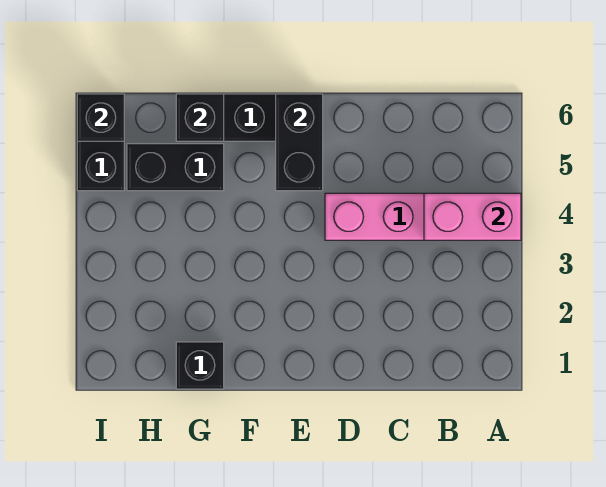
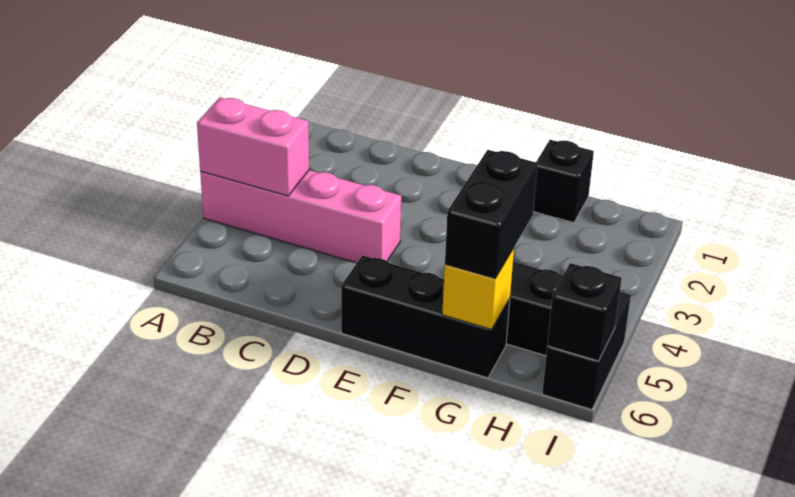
black brick E5:E6 level 2 -> black brick G5:G6 level 3
black brick G6 level 2 -> yellow brick G6 level 2

